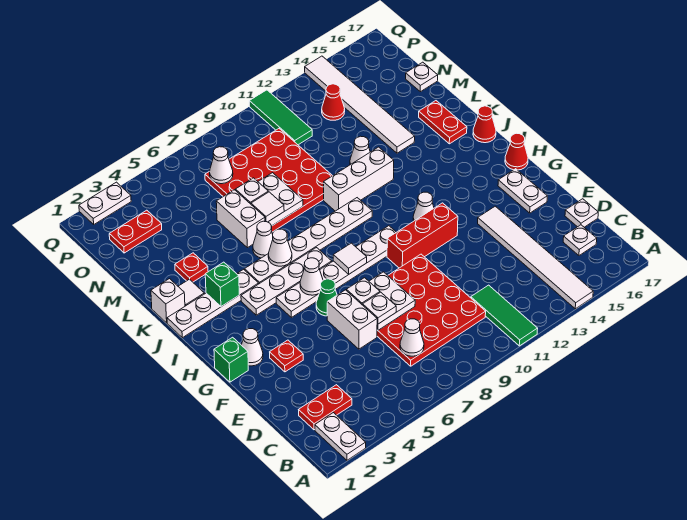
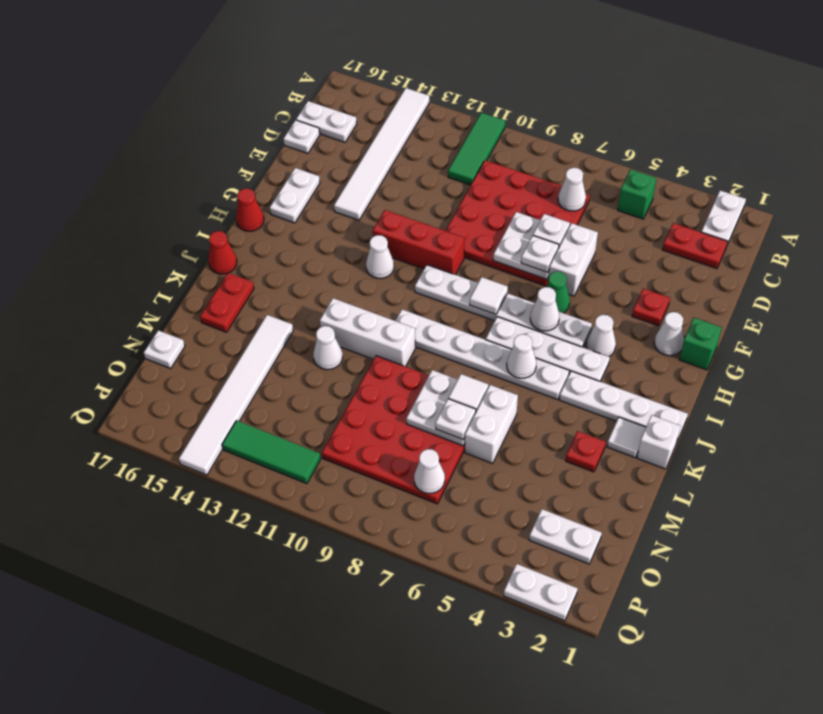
white plate C16 level 1 -> white plate C16:C17 level 1
green brick J3 level 2 -> green brick B5 level 1
white cone K6 level 1 -> white cone H4 level 1
red plate O2:O3 level 1 -> white plate O2:O3 level 1
green tile O11:Q11 level 1 -> green tile P11:P13 level 1
red cone O13 level 1 -> none

